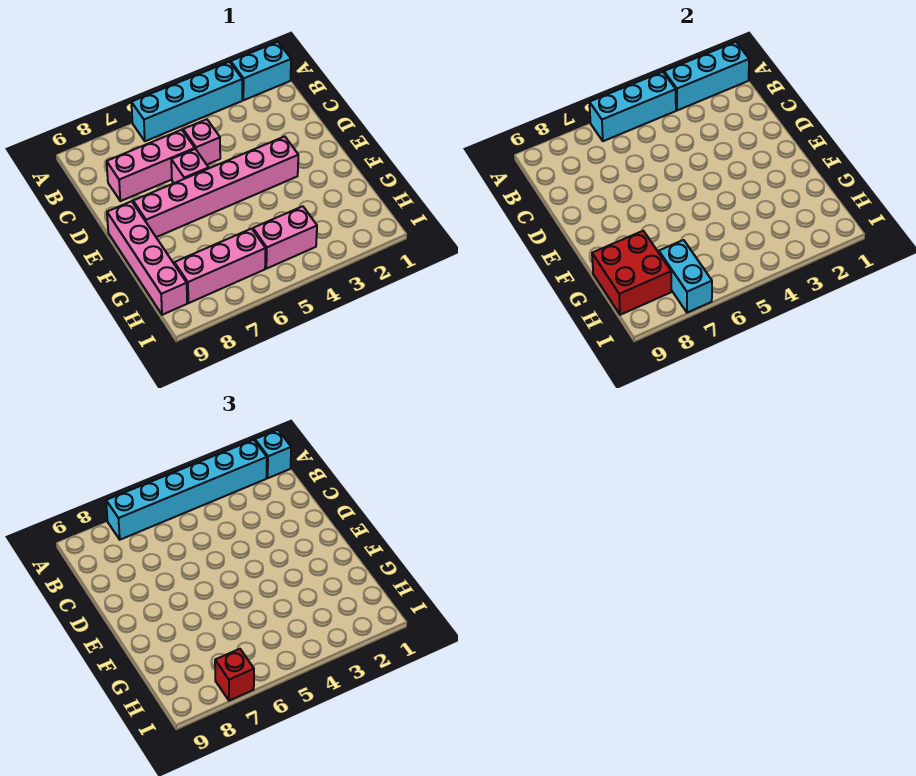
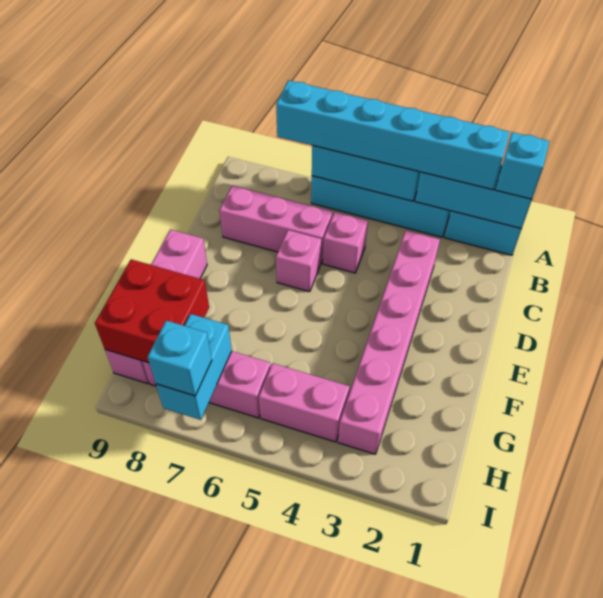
pink brick E3:E8 level 1 -> pink brick C3:H3 level 1
red brick I7 level 3 -> cyan brick I7 level 3

